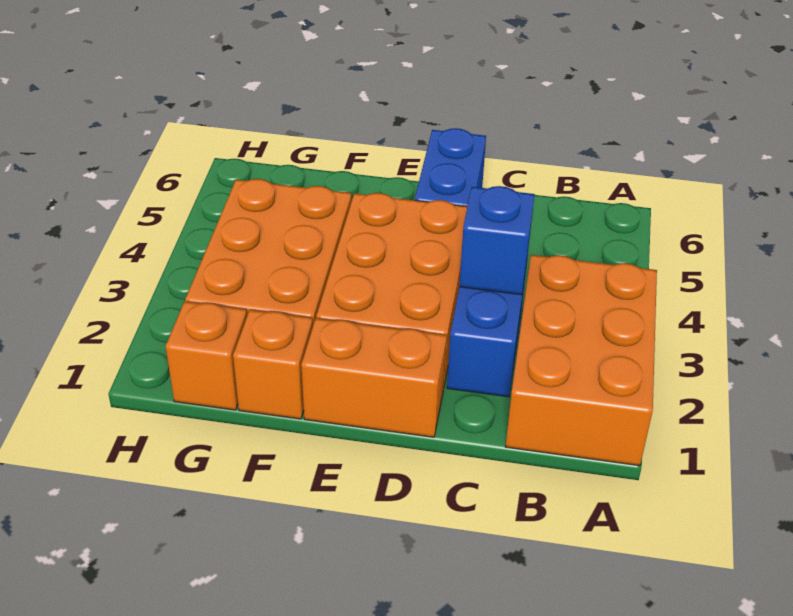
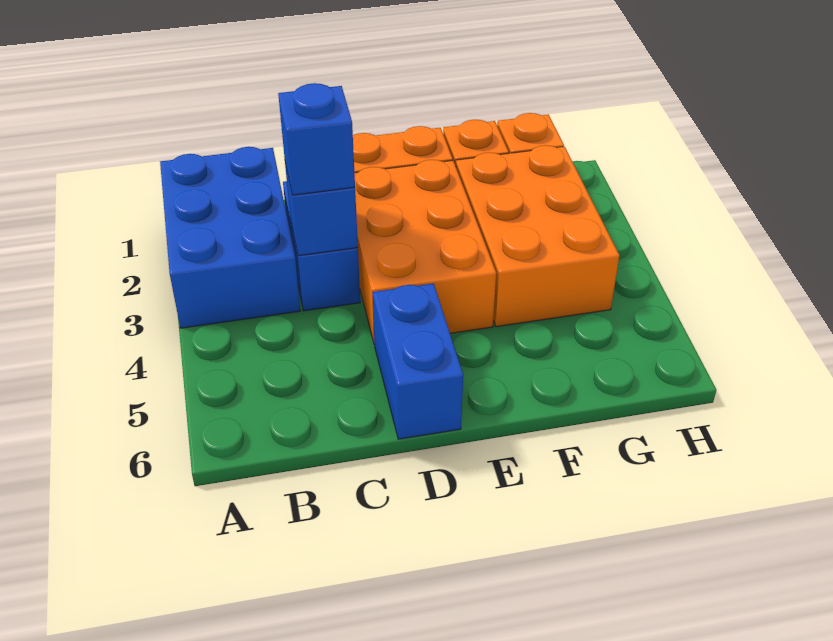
orange brick A1:B3 level 1 -> blue brick A1:B3 level 1
none -> blue brick C3 level 3

